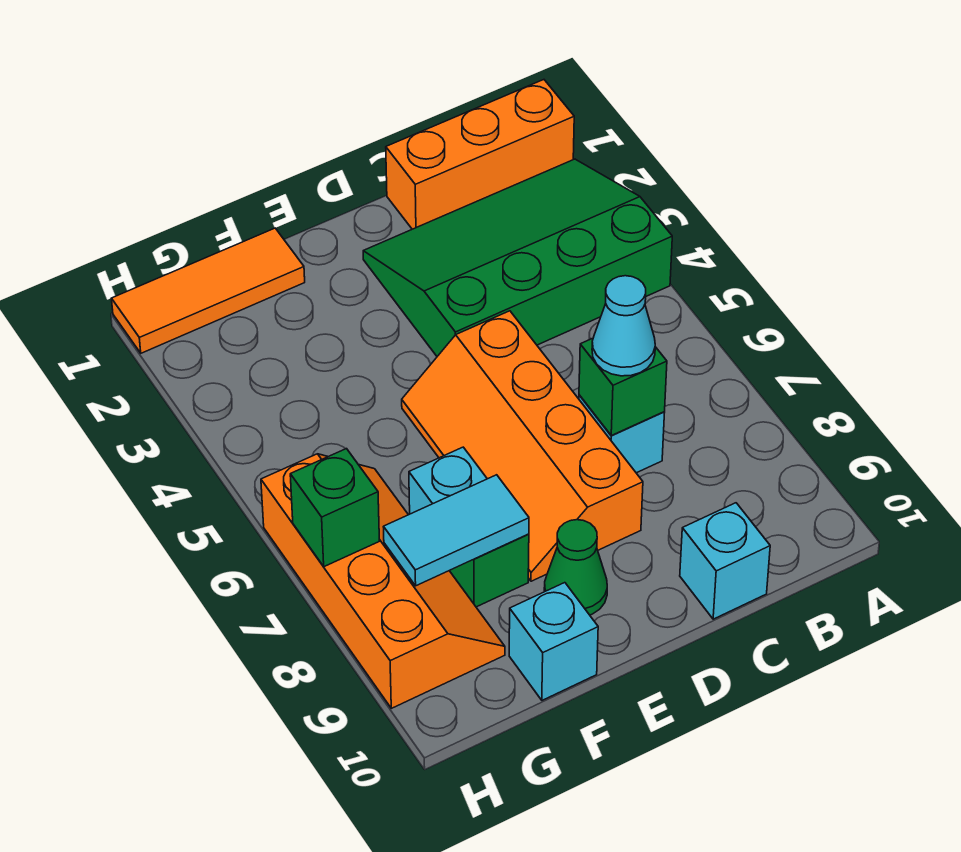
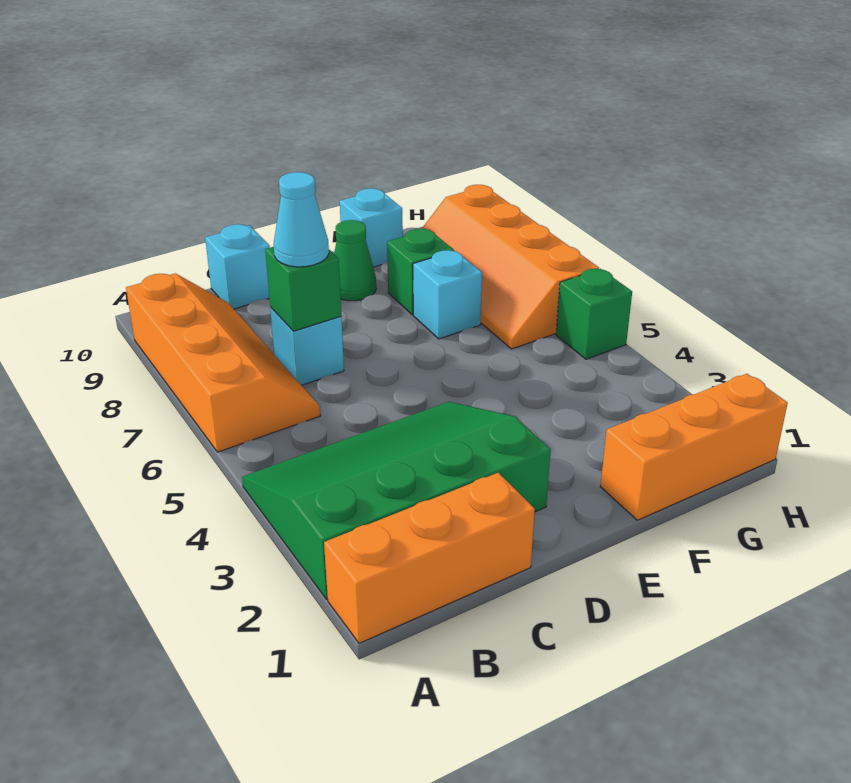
green slope A2:D4 level 1 top 4 -> green slope A2:D4 level 1 top 2
orange slope D5:E8 level 1 top D -> orange slope A6:B9 level 1 top A
orange tile F1:H1 level 1 -> orange brick F1:H1 level 1
cyan tile F8:G8 level 2 -> none
green brick H7 level 2 -> green brick H5 level 1

